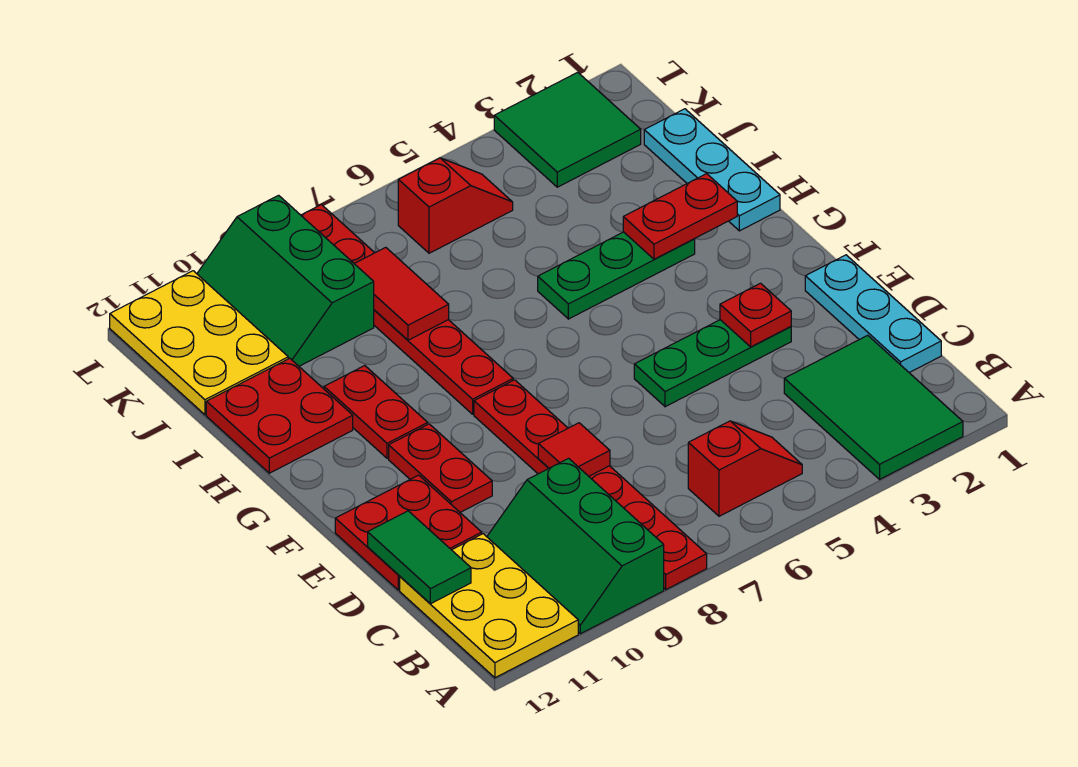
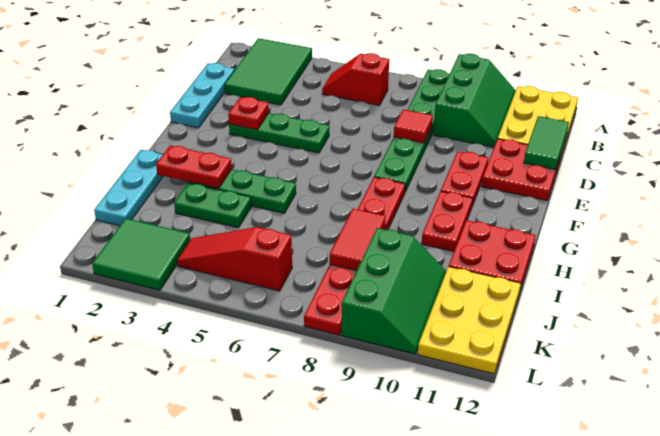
red plate A8:F8 level 1 -> green plate A8:F8 level 1
none -> green plate I3:I4 level 1
red slope K5:K6 level 1 top 6 -> red slope K4:K6 level 1 top 6

